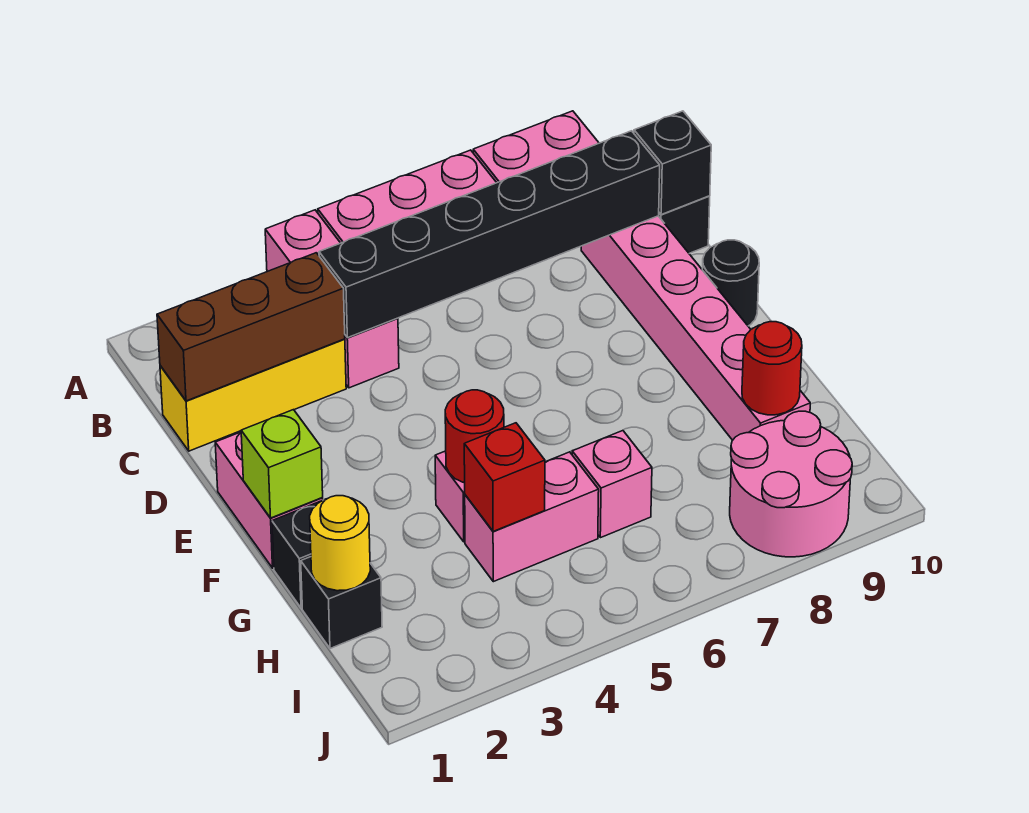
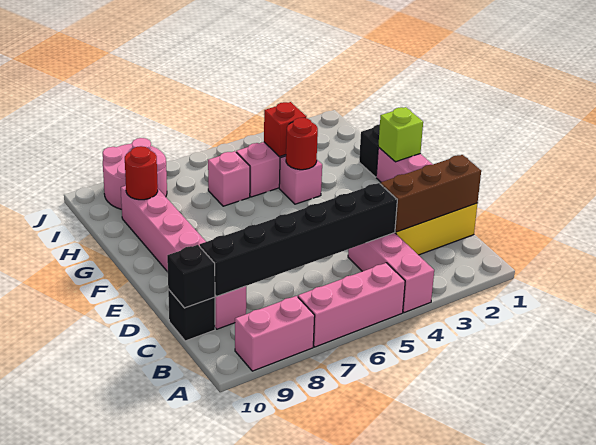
black round brick E10 level 1 -> none
black brick H1 level 1 -> none
yellow round brick H1 level 2 -> none

